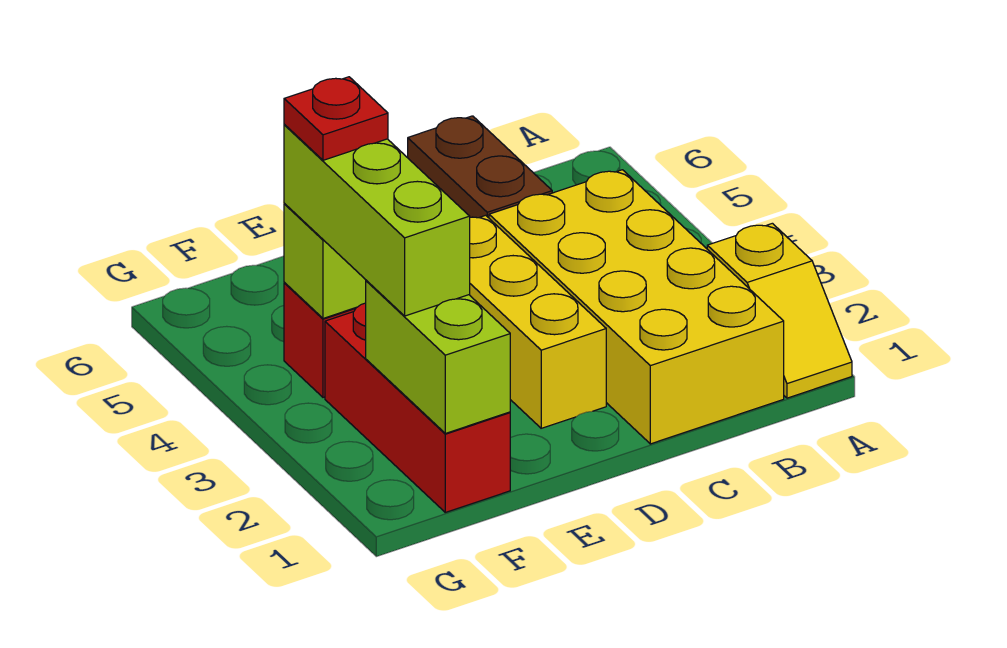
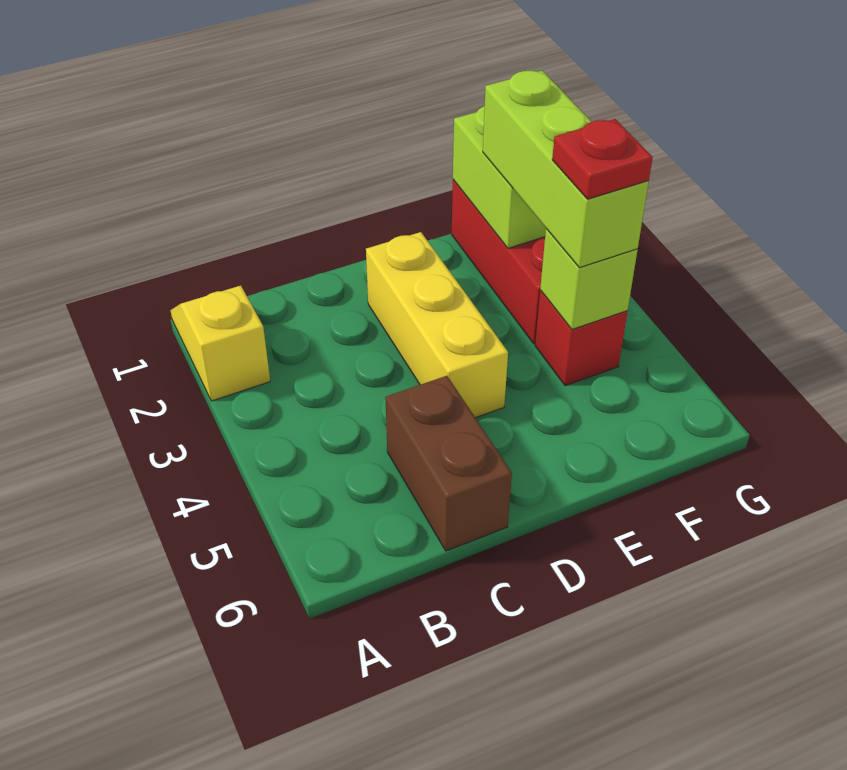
yellow brick B1:C4 level 1 -> none

